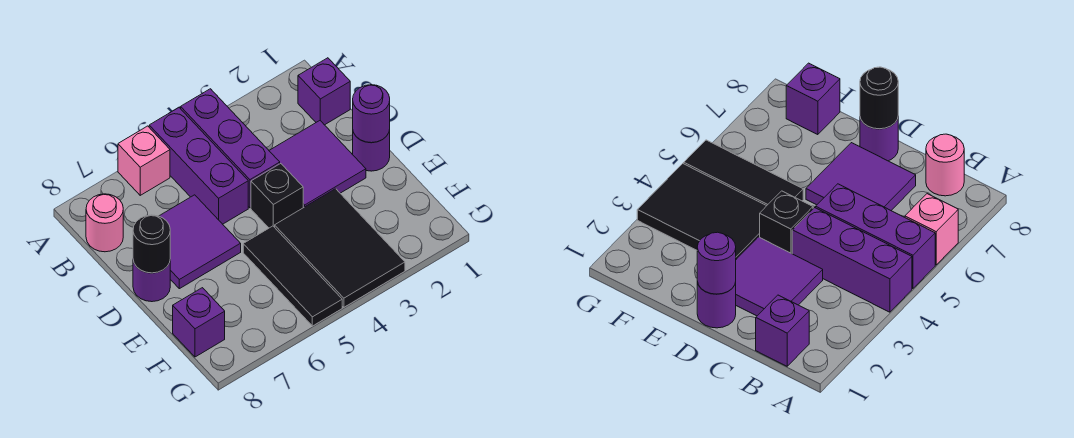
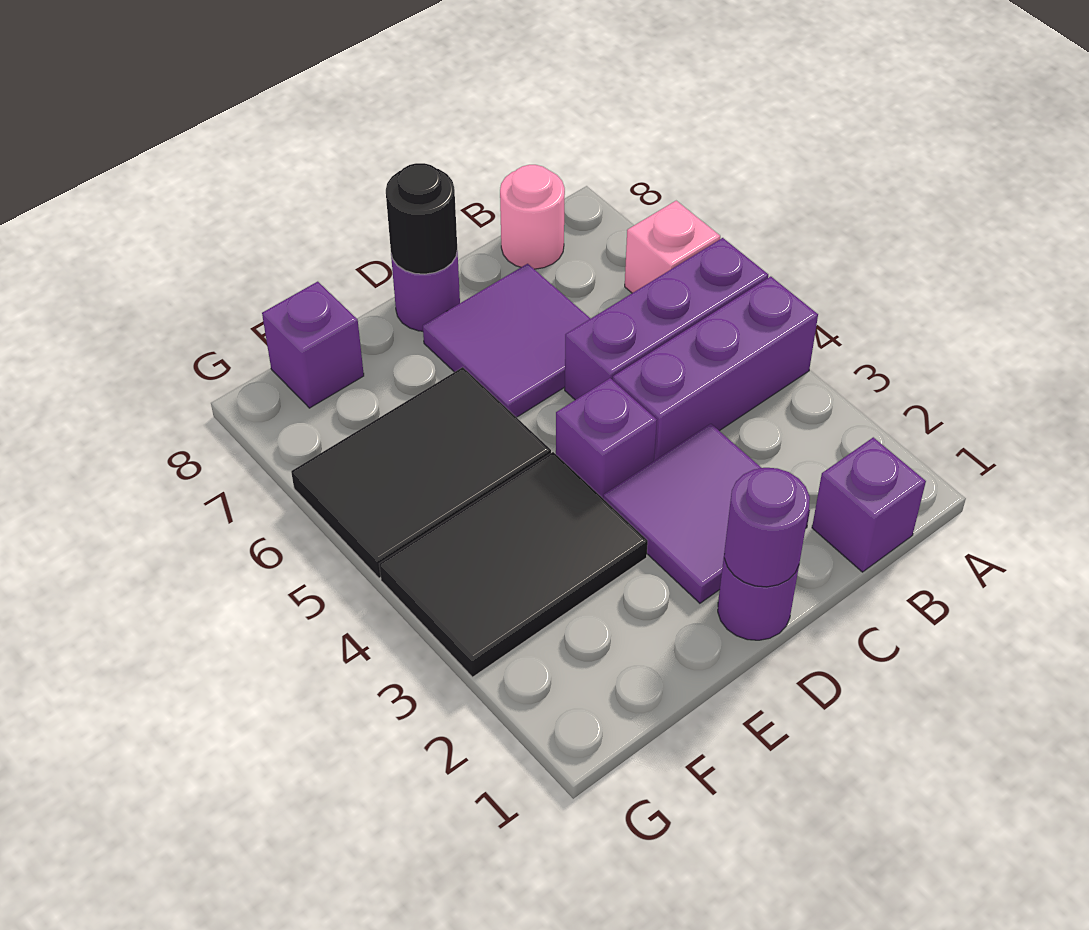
black brick D4 level 1 -> purple brick D4 level 1
black tile E5:G5 level 1 -> black tile E5:G6 level 1

